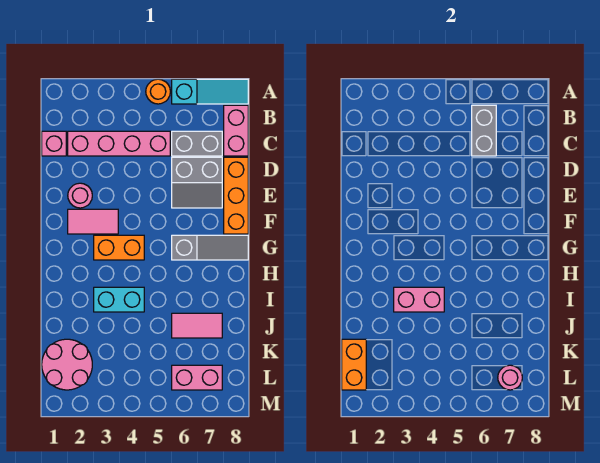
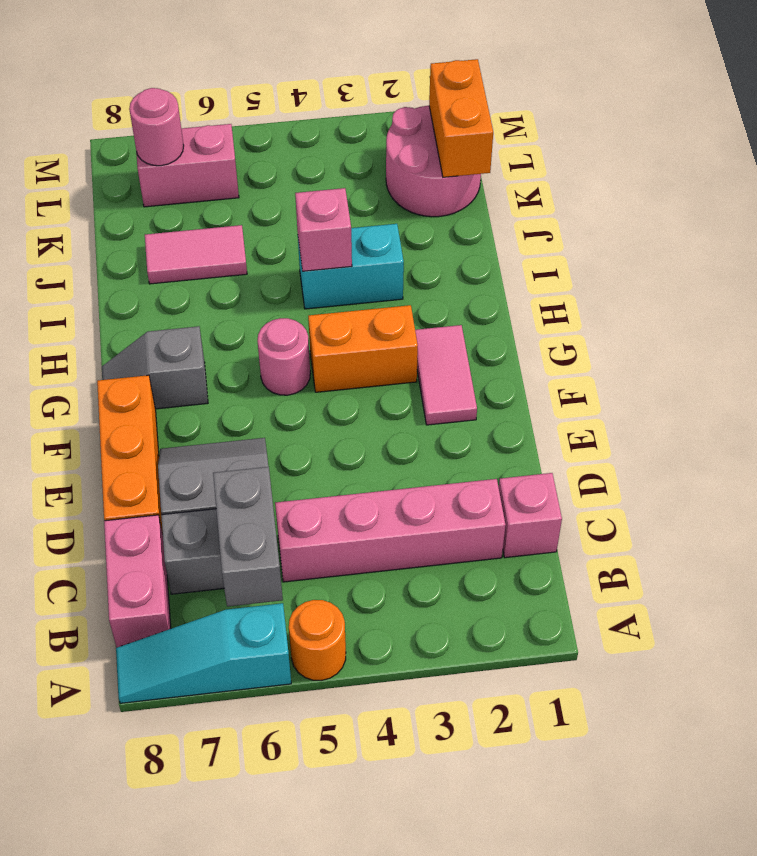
pink round brick E2 level 1 -> pink round brick G5 level 1
pink tile F2:F3 level 1 -> pink tile F2:G2 level 1
grey slope G6:G8 level 1 top 6 -> grey slope G7:G8 level 1 top 7
pink brick I3:I4 level 2 -> pink brick I4 level 2

